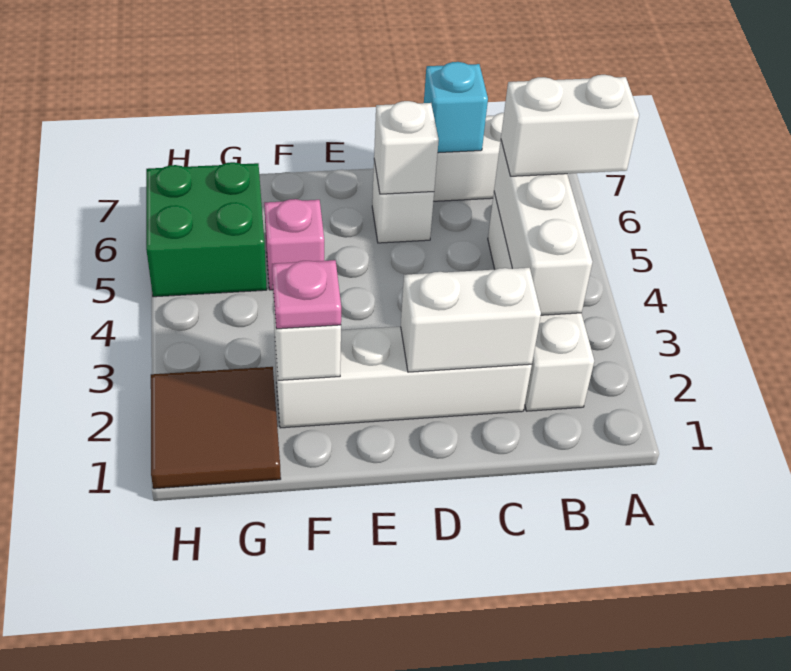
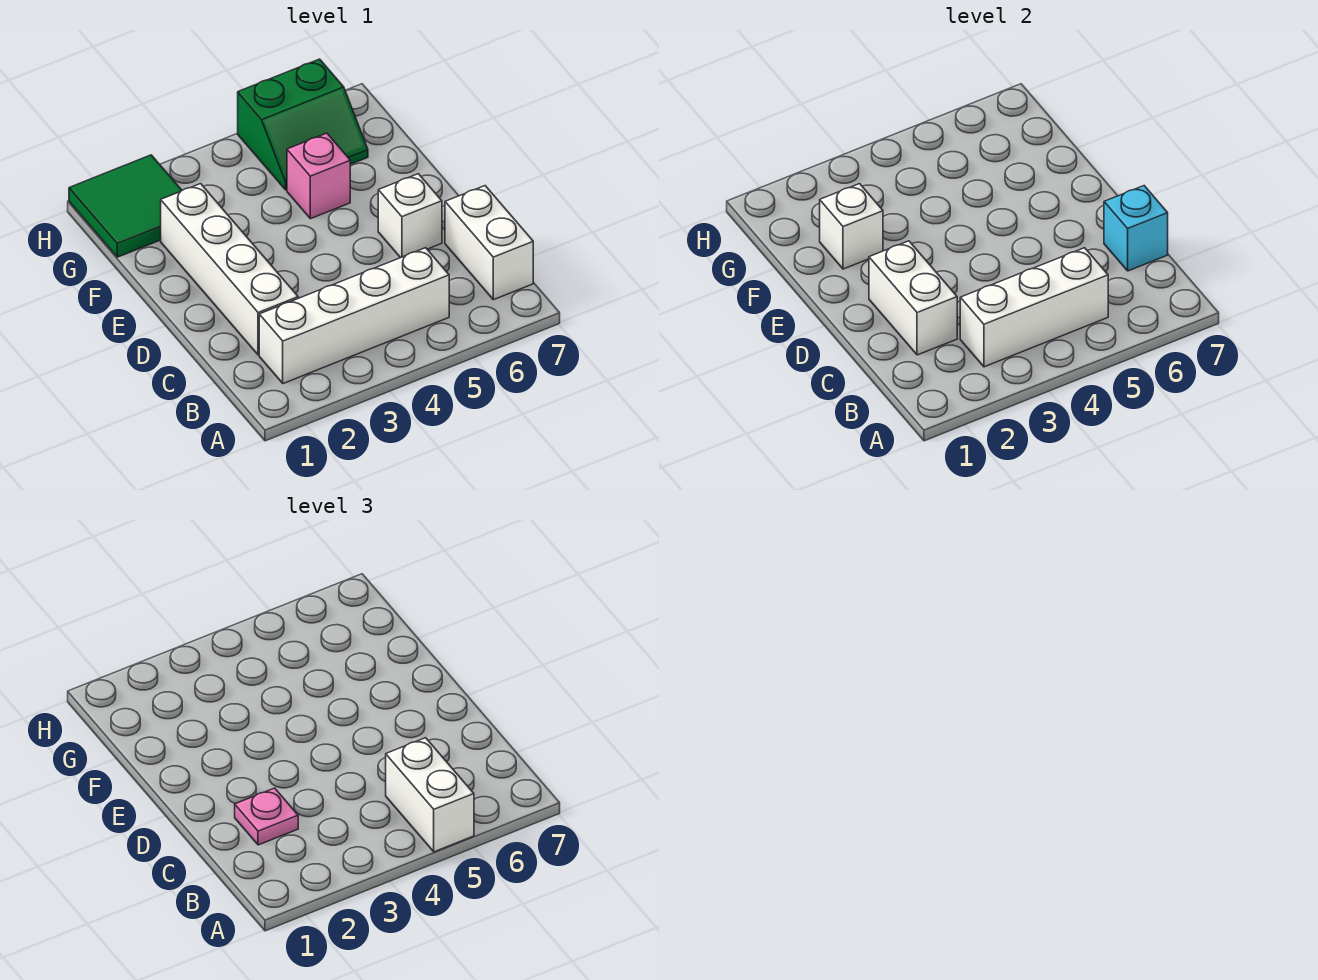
white brick D6 level 2 -> none
pink plate F2 level 3 -> pink plate C2 level 3
brown tile G1:H2 level 1 -> green tile G1:H2 level 1
green brick G5:H6 level 1 -> green slope G5:H6 level 1 top H

